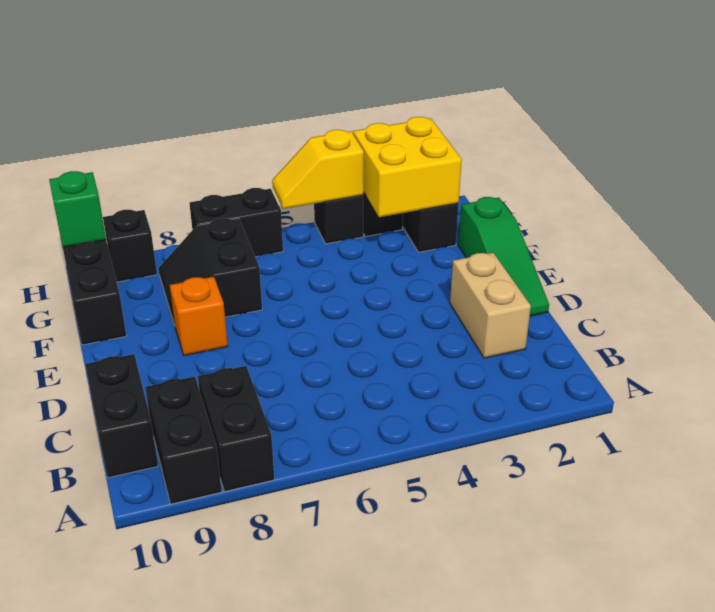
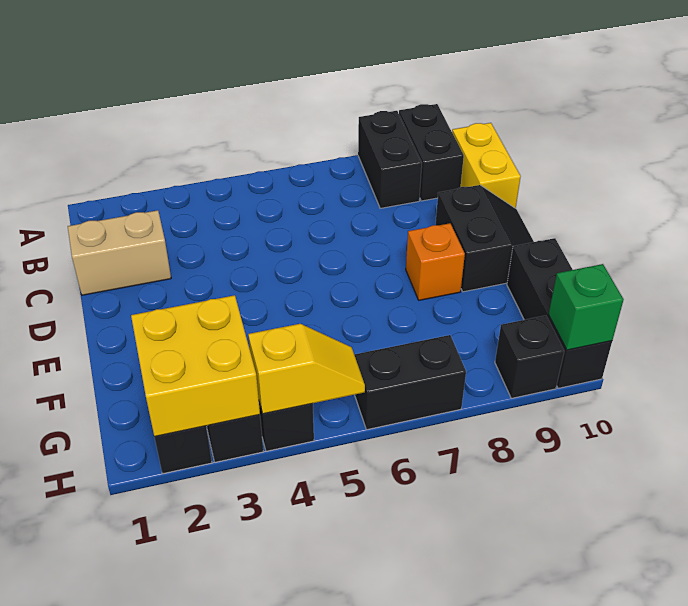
black brick B10:C10 level 1 -> yellow brick B10:C10 level 1
tan brick C2:D2 level 1 -> tan brick C1:C2 level 1
green slope D1:F1 level 1 top F -> none
black slope F7:G8 level 1 top 7 -> black slope D9:E10 level 1 top 9

